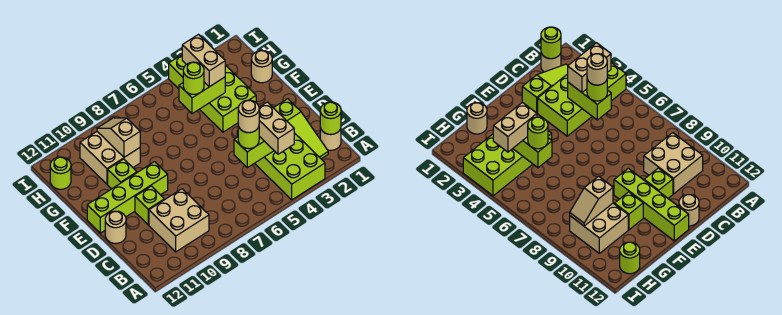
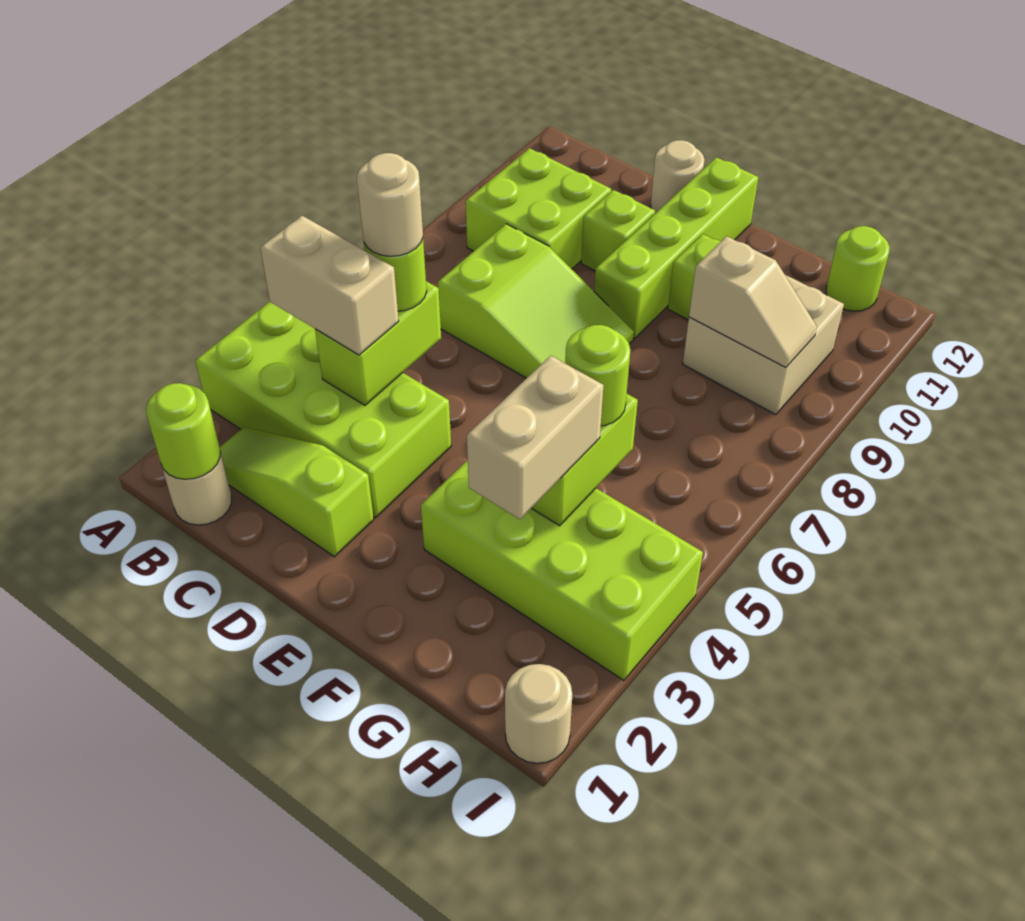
tan brick B9:C10 level 1 -> lime brick B9:C10 level 1
none -> lime slope C7:E8 level 1 top C
tan round brick G1 level 1 -> tan round brick I1 level 1
tan brick G4:H4 level 3 -> tan brick G3:G4 level 3

